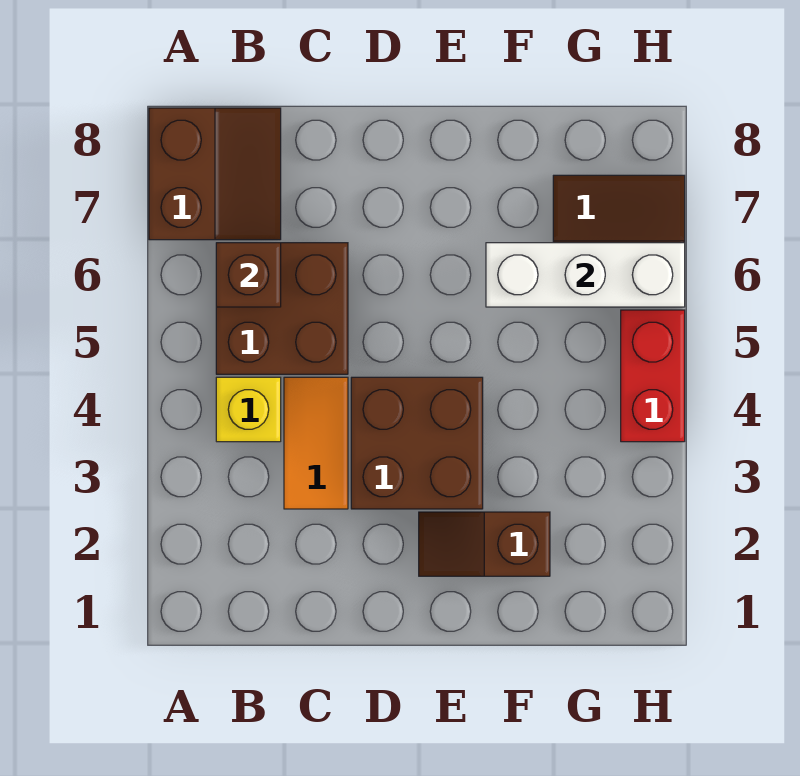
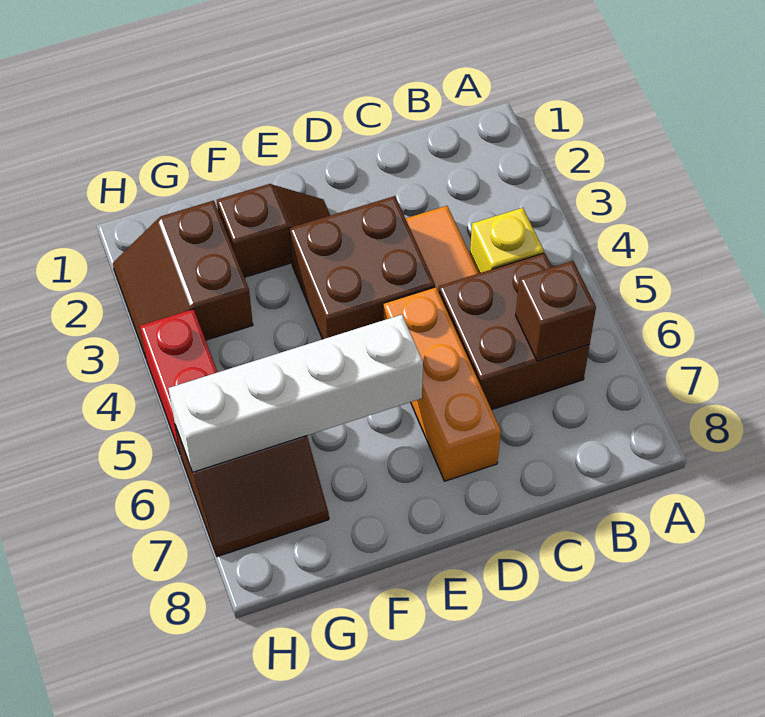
brown slope A7:B8 level 1 top A -> brown slope G2:H3 level 1 top G
none -> orange brick D5:D7 level 1
white brick F6:H6 level 2 -> white brick E6:H6 level 2

